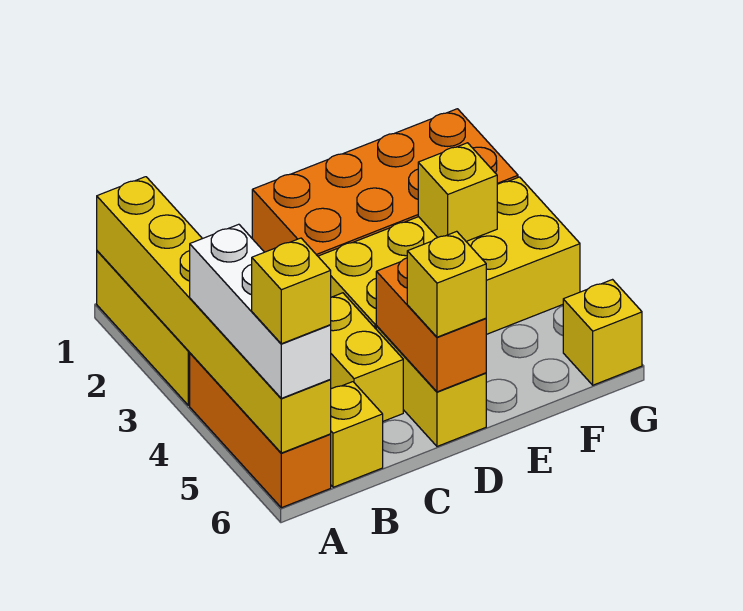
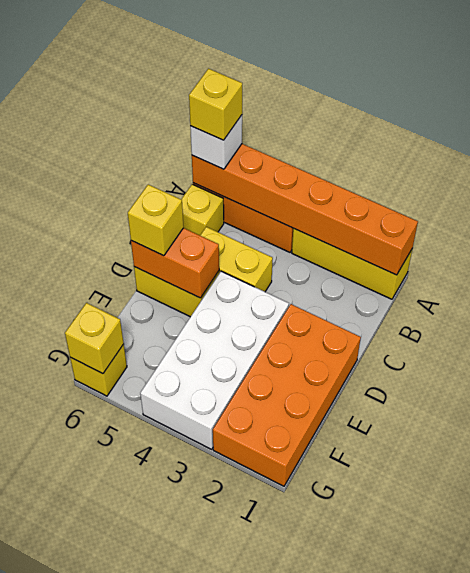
yellow brick A1:A6 level 2 -> orange brick A1:A6 level 2
white brick A4:A6 level 3 -> white brick A6 level 3
yellow brick D3:G4 level 1 -> white brick D3:G4 level 1
yellow brick F3 level 2 -> yellow brick G6 level 2

